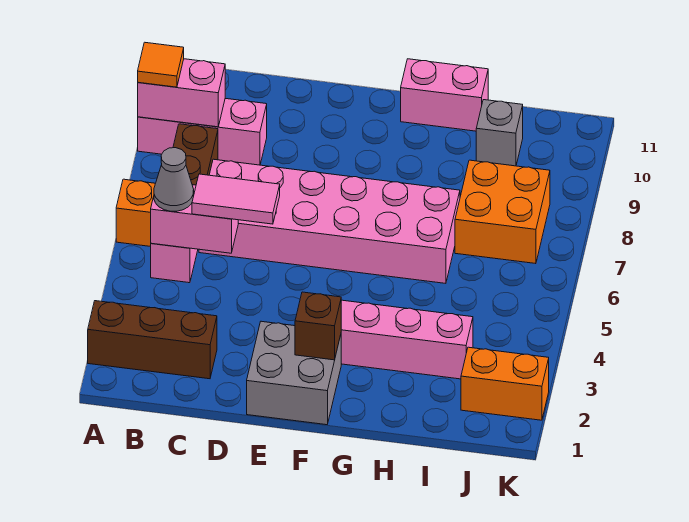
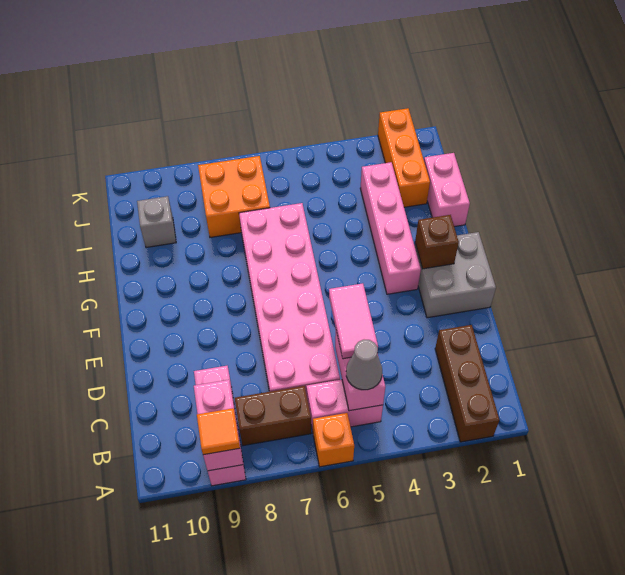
pink brick G11:H11 level 1 -> pink brick H1:I1 level 1
orange brick J2:K2 level 1 -> orange brick I2:K2 level 1

